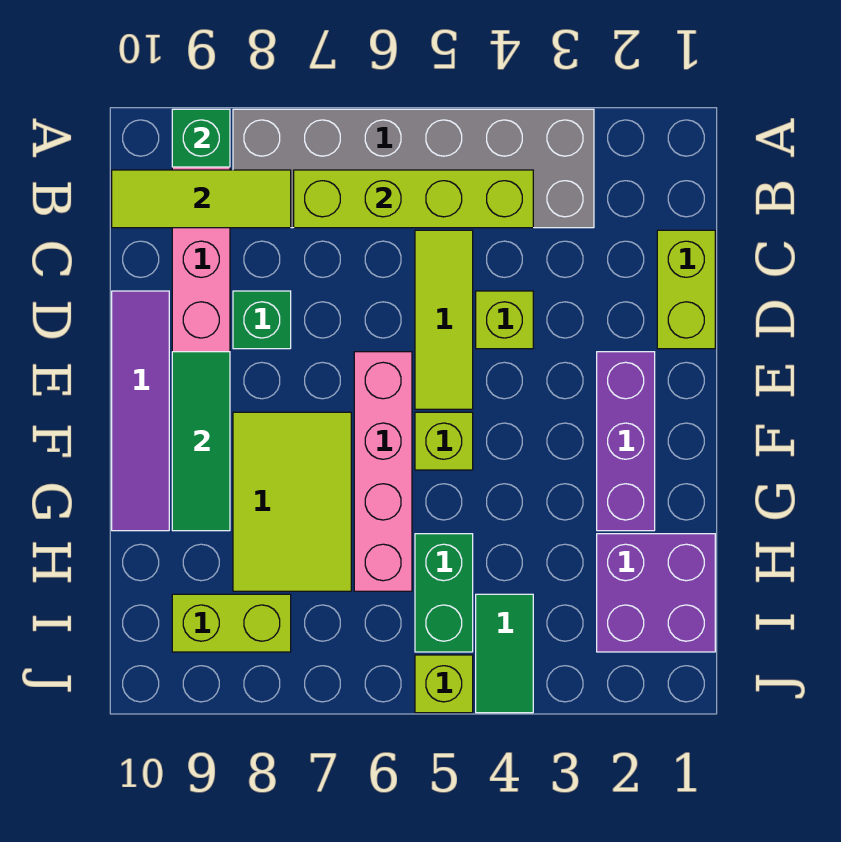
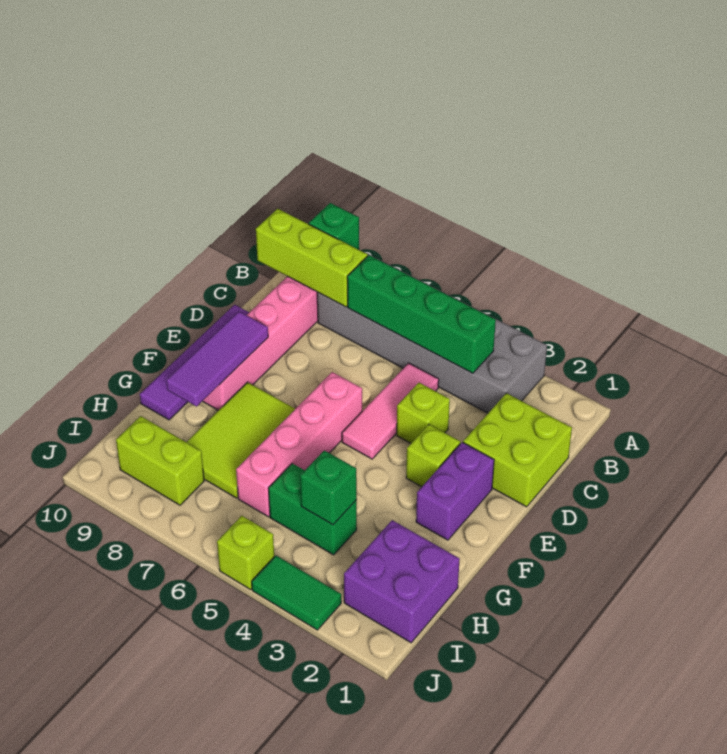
lime brick B4:B7 level 2 -> green brick B4:B7 level 2
lime tile B8:B10 level 2 -> lime brick B8:B10 level 2
lime brick C1:D1 level 1 -> lime brick C1:D2 level 1
lime tile C5:E5 level 1 -> pink tile C5:E5 level 1
green brick D8 level 1 -> green brick H4 level 2
purple brick E2:G2 level 1 -> purple brick E2:F2 level 1
green tile E9:G9 level 2 -> purple tile E9:G9 level 2
lime brick F5 level 1 -> lime brick E3 level 1
green brick H5:I5 level 1 -> green brick H4:H5 level 1
green tile I4:J4 level 1 -> green tile J3:J4 level 1

